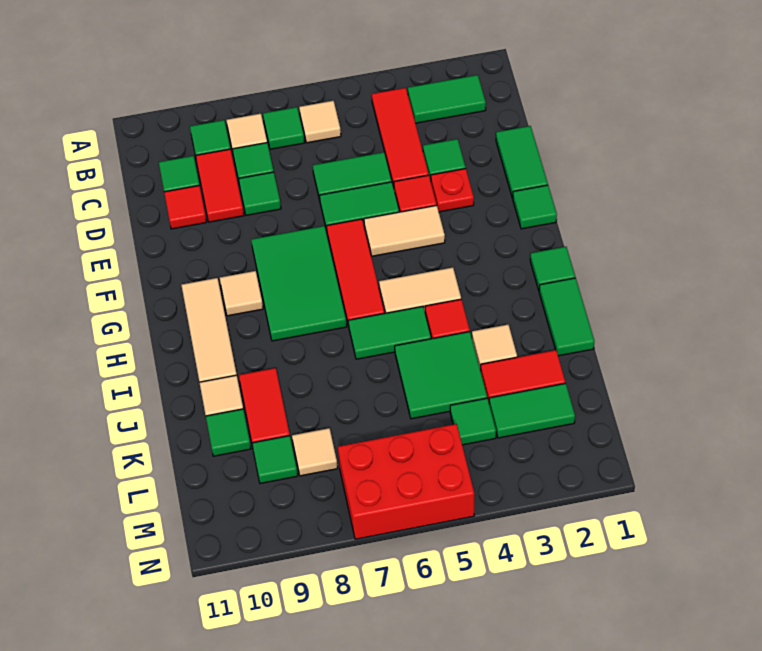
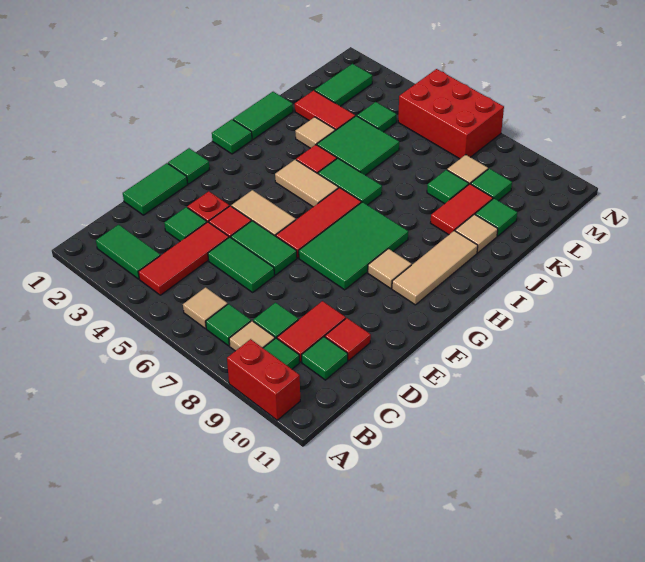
none -> red brick A9:A10 level 1
green tile D8 level 1 -> green tile K8 level 1
green tile L2:L3 level 1 -> green tile L2:M2 level 1

